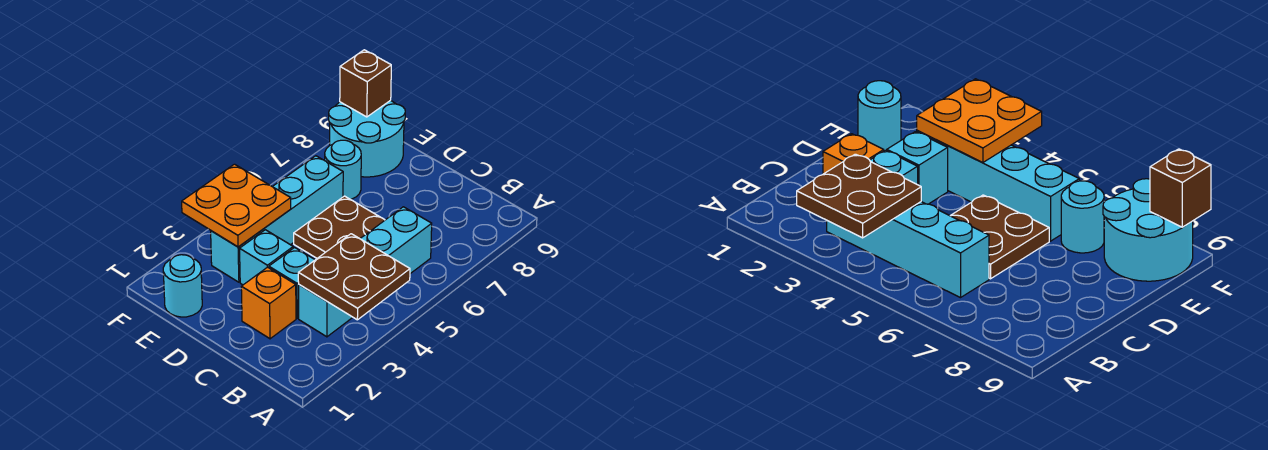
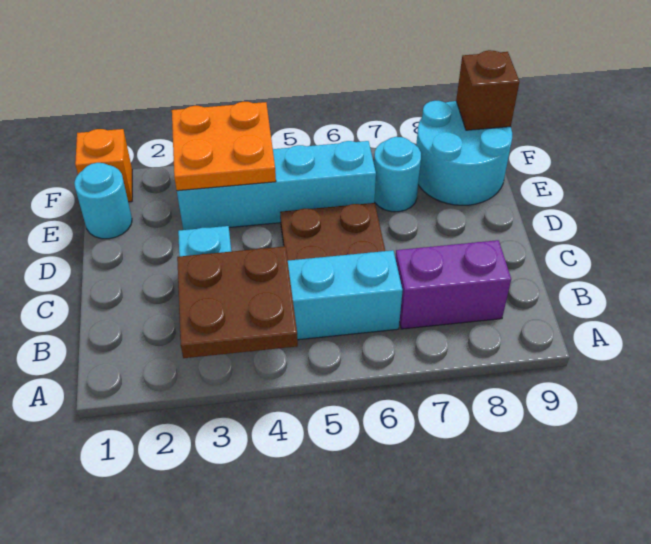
none -> purple brick B7:B8 level 1
orange brick C2 level 1 -> orange brick F1 level 1
cyan brick D3 level 1 -> none

